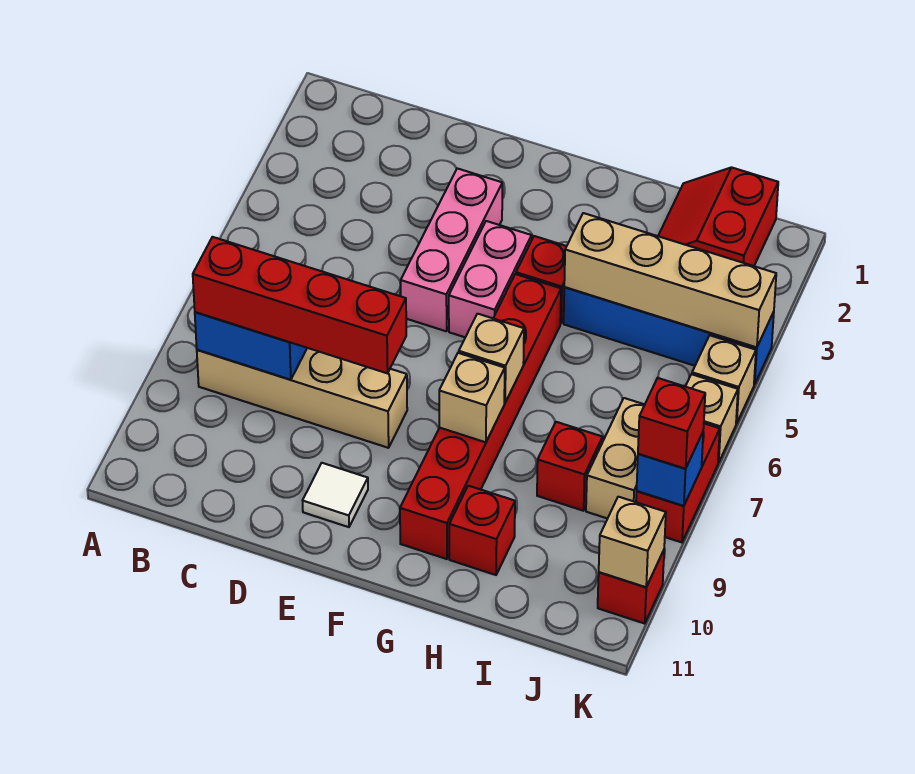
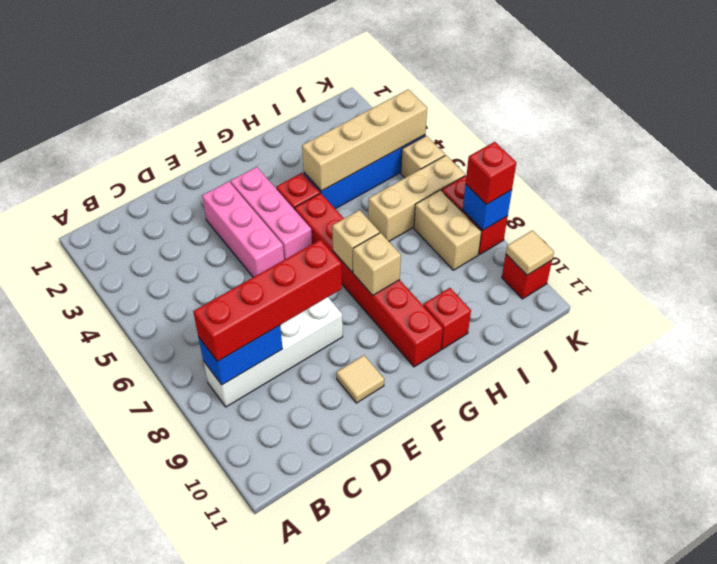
tan brick B8:E8 level 1 -> white brick B8:E8 level 1
white tile E10 level 1 -> tan tile E10 level 1
pink brick F4:F5 level 1 -> pink brick F3:F5 level 1
red slope I1:J2 level 1 top J -> none
red brick I8 level 1 -> none
tan brick K6 level 1 -> tan brick I6:K6 level 1
tan brick K10 level 2 -> tan tile K10 level 2

